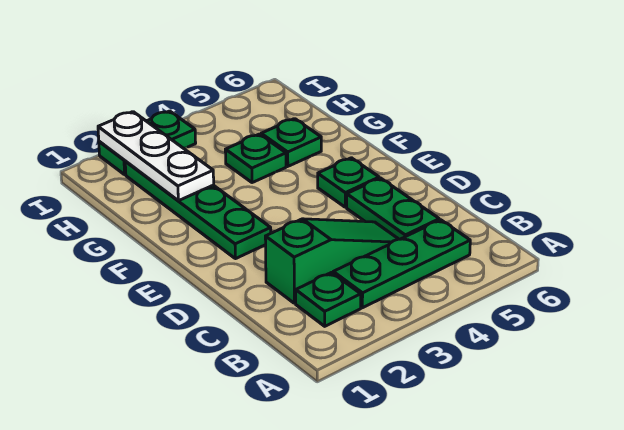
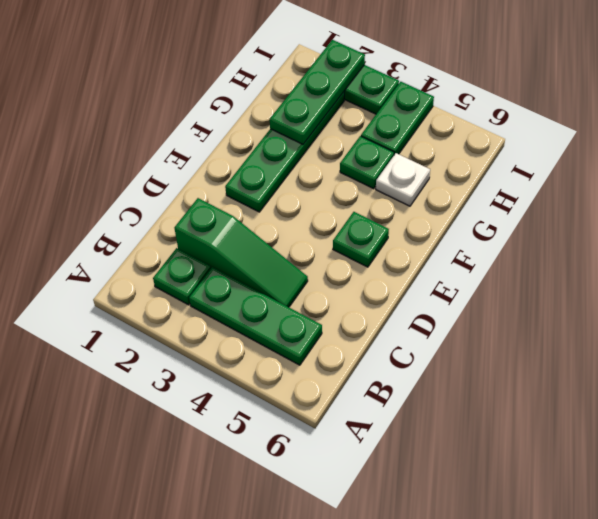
green plate C5:D5 level 1 -> green plate H4:I4 level 1
white plate G2:I2 level 2 -> green plate G2:I2 level 2
green plate G5 level 1 -> white plate G5 level 1

